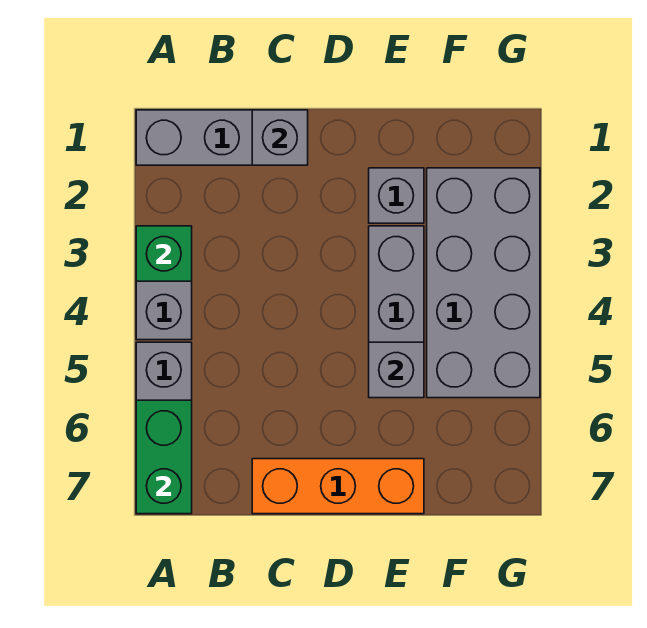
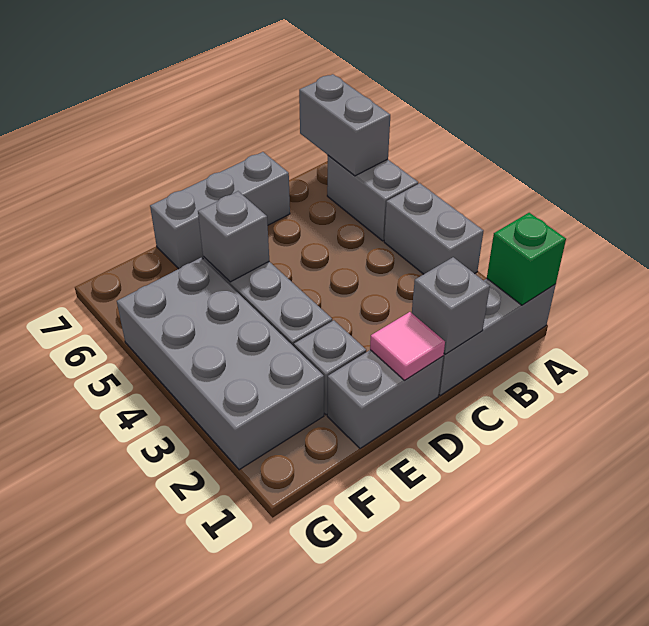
green brick A3 level 2 -> green brick A1 level 2
green brick A6:A7 level 2 -> grey brick A6:A7 level 2
orange brick C7:E7 level 1 -> grey brick C7:E7 level 1
none -> grey brick D1:E1 level 1
none -> pink tile D1 level 2

